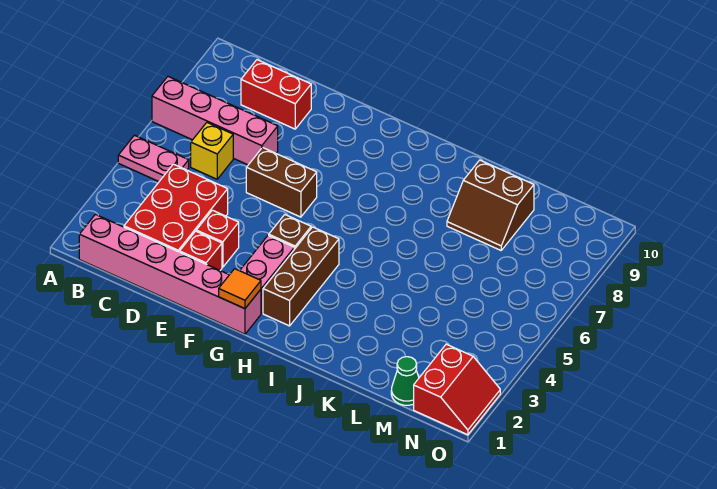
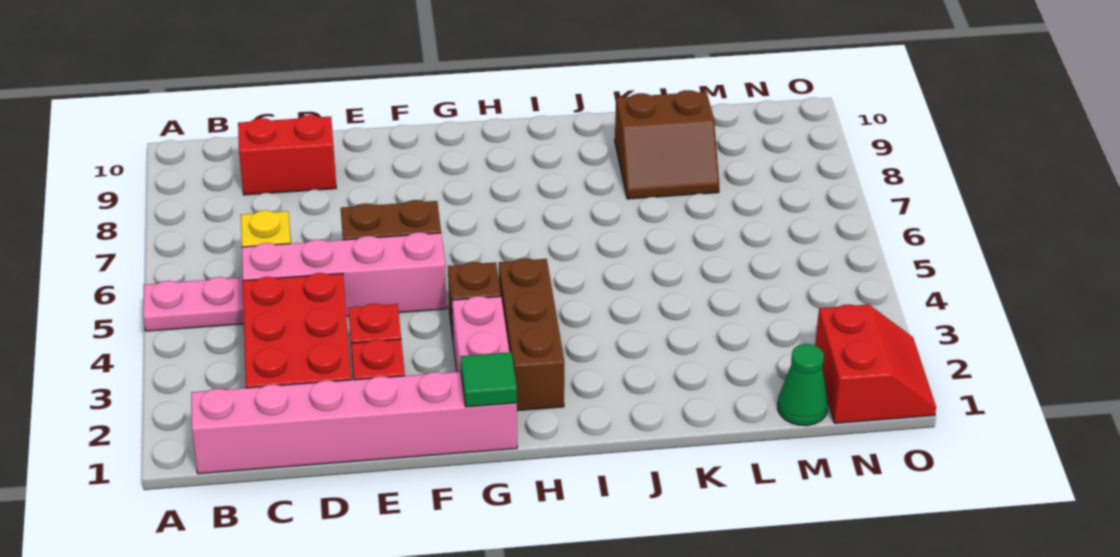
pink brick A7:D7 level 1 -> pink brick C5:F5 level 1
orange tile G1 level 2 -> green tile G1 level 2

